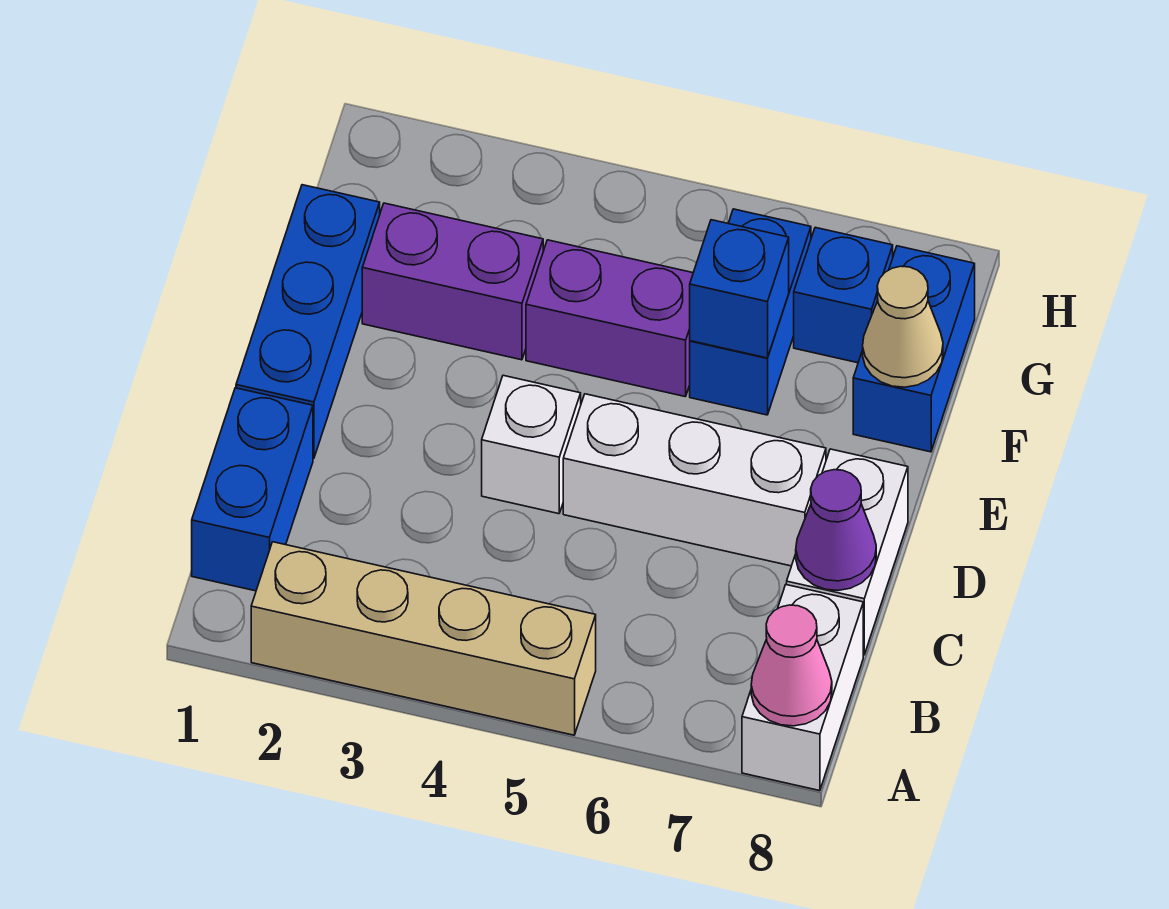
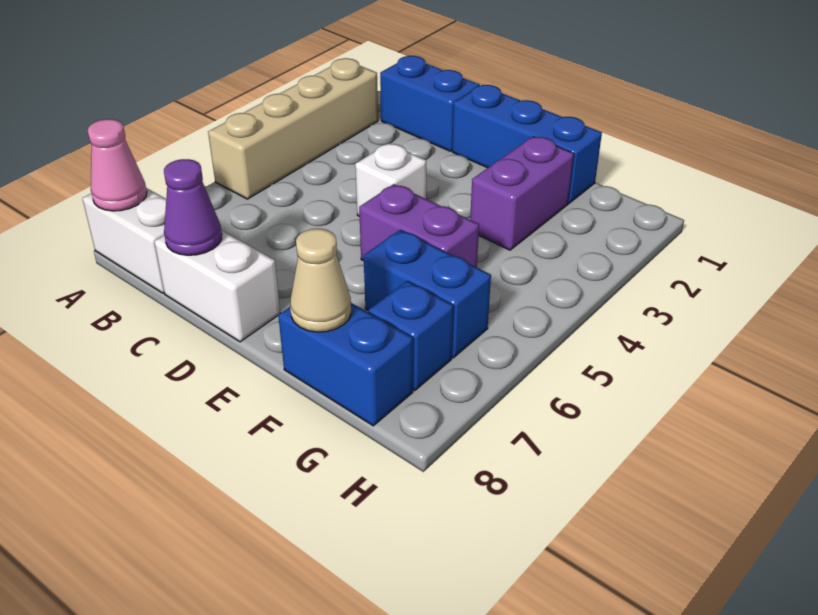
white brick D5:D7 level 1 -> none
purple brick F4:F5 level 1 -> purple brick E5:F5 level 1
blue brick F6 level 2 -> none

